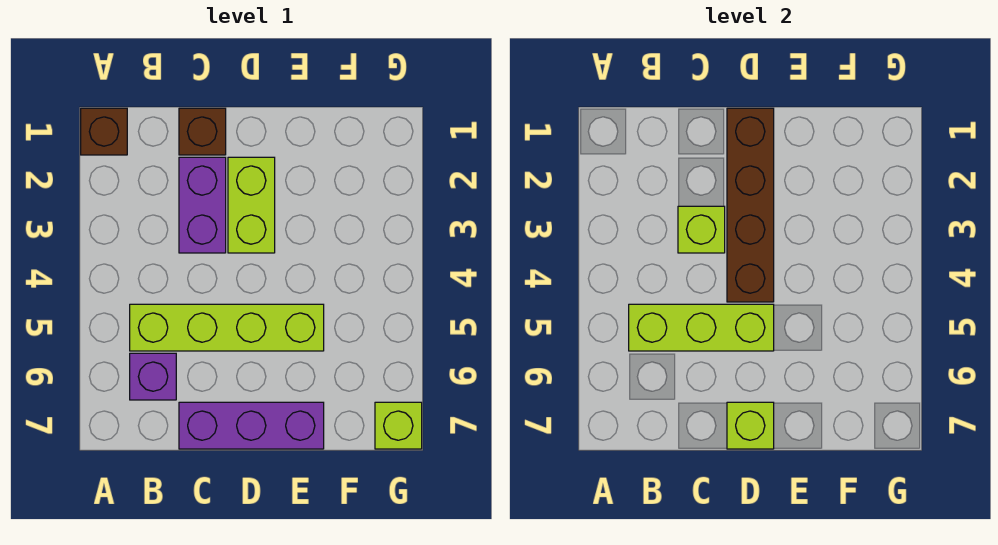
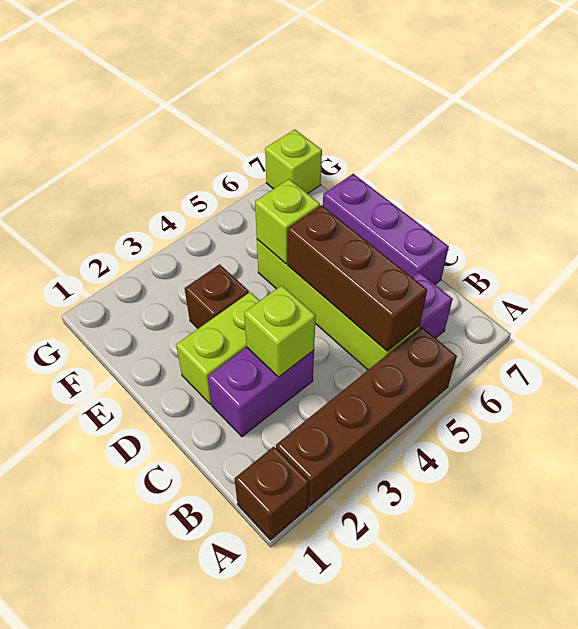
lime brick B5:D5 level 2 -> brown brick B5:D5 level 2
brown brick C1 level 1 -> brown brick E3 level 1
brown brick D1:D4 level 2 -> brown brick A2:A5 level 1
lime brick D7 level 2 -> lime brick E5 level 2

